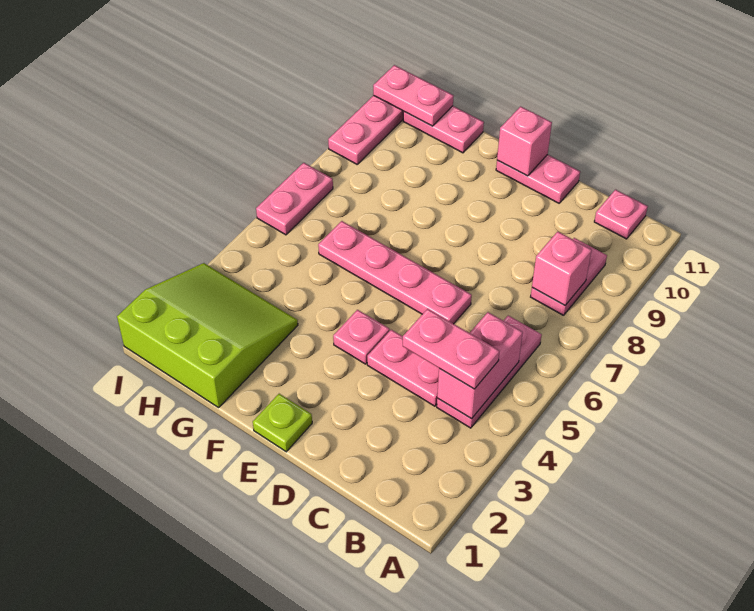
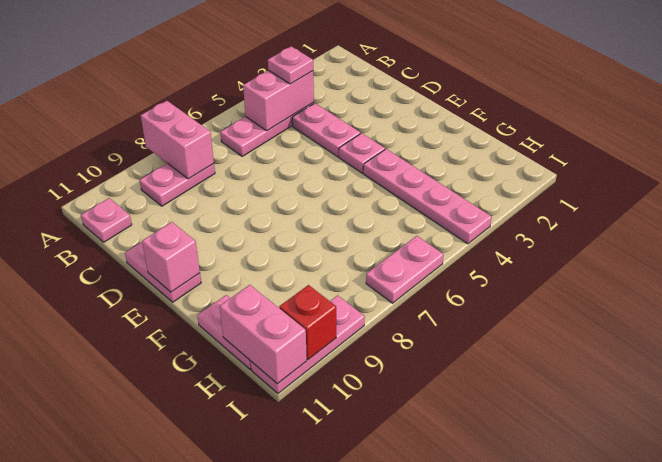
pink plate B4:C4 level 3 -> pink plate B4 level 3
pink brick B8 level 2 -> pink brick A8:B8 level 2
pink plate D6:G6 level 1 -> pink plate F4:I4 level 1
lime plate E1 level 1 -> none
lime slope G1:I3 level 1 top 1 -> none
pink plate H11:I11 level 2 -> pink brick H11:I11 level 2
none -> red brick I10 level 2

